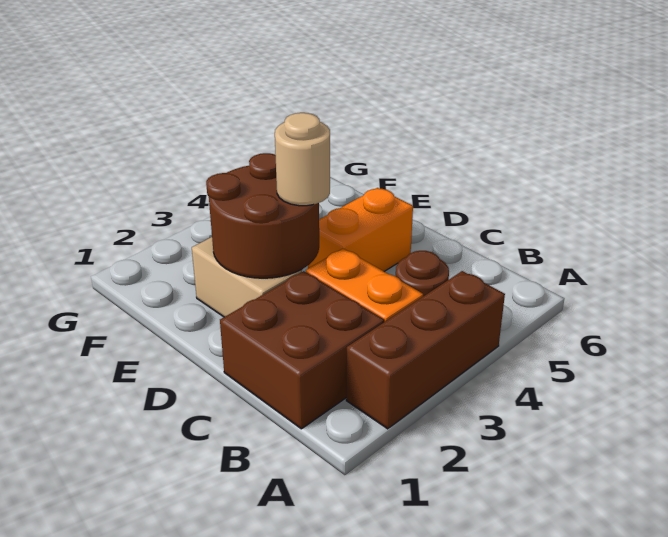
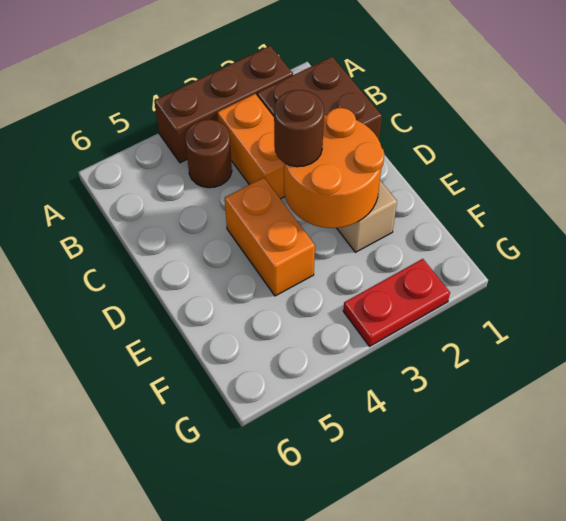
brown round brick D2:E3 level 2 -> orange round brick D2:E3 level 2
tan round brick D3 level 3 -> brown round brick D3 level 3
orange brick D4:D5 level 1 -> orange brick D4:E4 level 1
none -> red plate G2:G3 level 1

